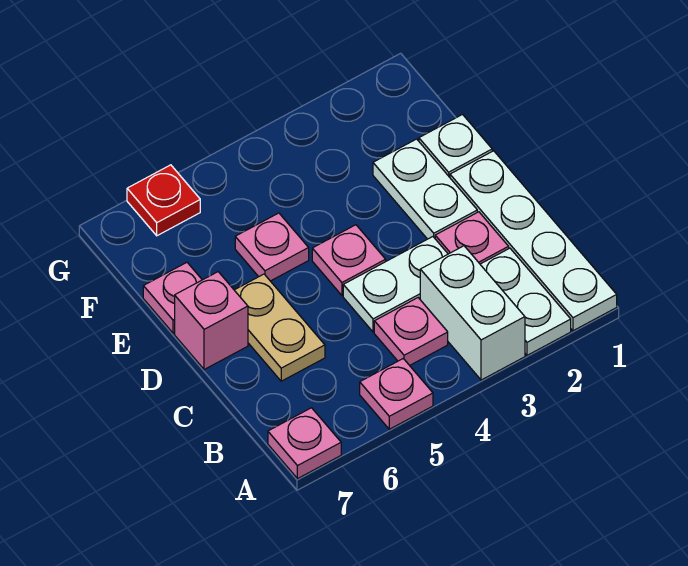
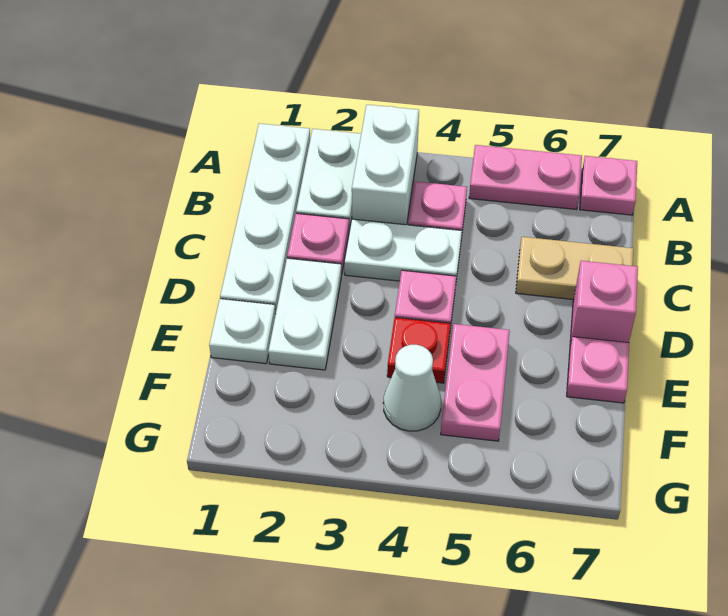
pink plate A5 level 1 -> pink plate A5:A6 level 1
tan plate C6:D6 level 1 -> tan plate C6:C7 level 1
pink plate E5 level 1 -> pink plate E5:F5 level 1
none -> white cone F4 level 1
red plate G6 level 1 -> red plate E4 level 1

